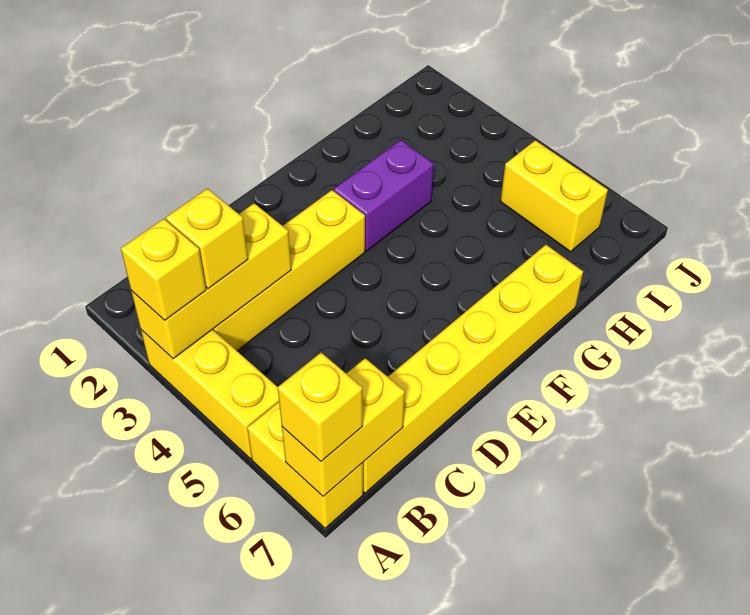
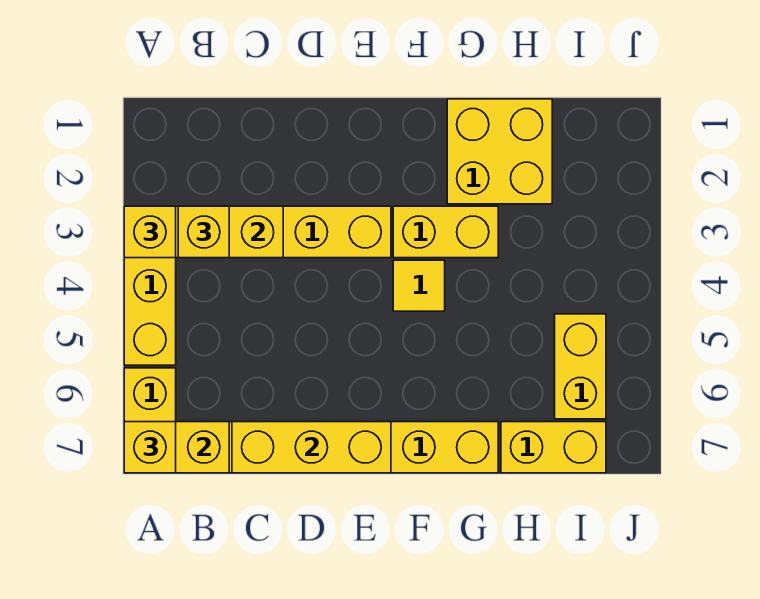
none -> yellow brick C7:E7 level 2
purple brick F3:G3 level 1 -> yellow brick F3:G3 level 1
none -> yellow tile F4 level 1
none -> yellow brick G1:H2 level 1
none -> yellow brick H7:I7 level 1

